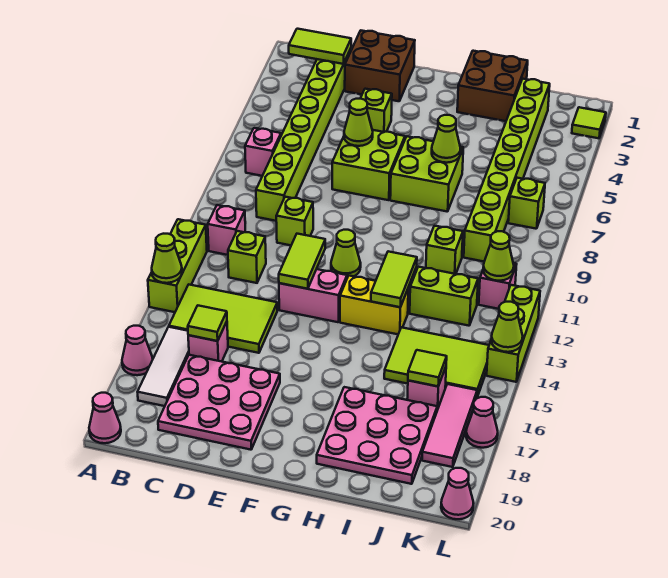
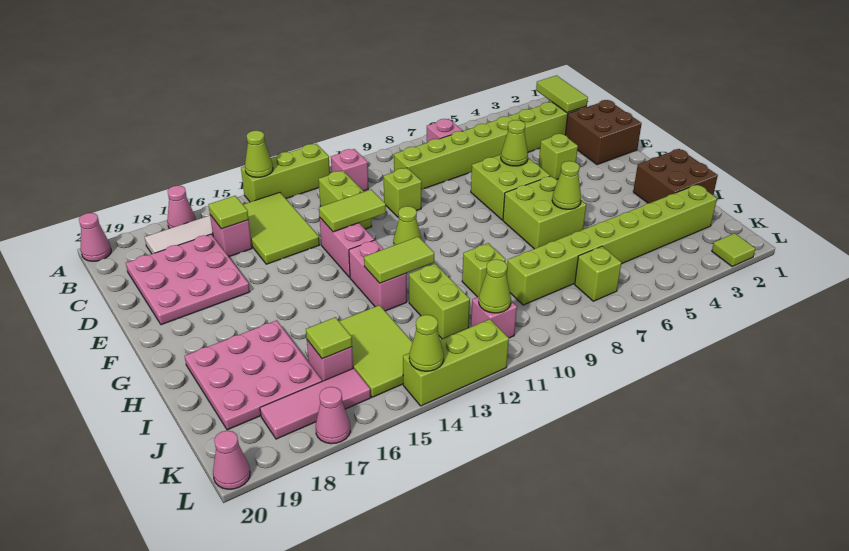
lime brick C12 level 1 -> lime brick C12:D12 level 1
yellow brick G13:H13 level 1 -> pink brick G13:H13 level 1

